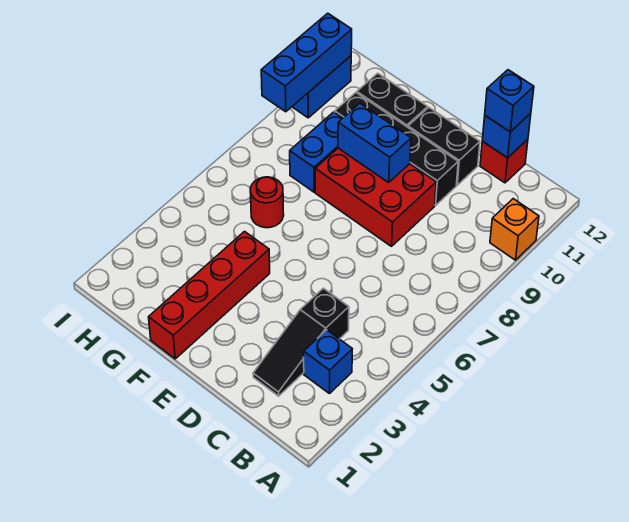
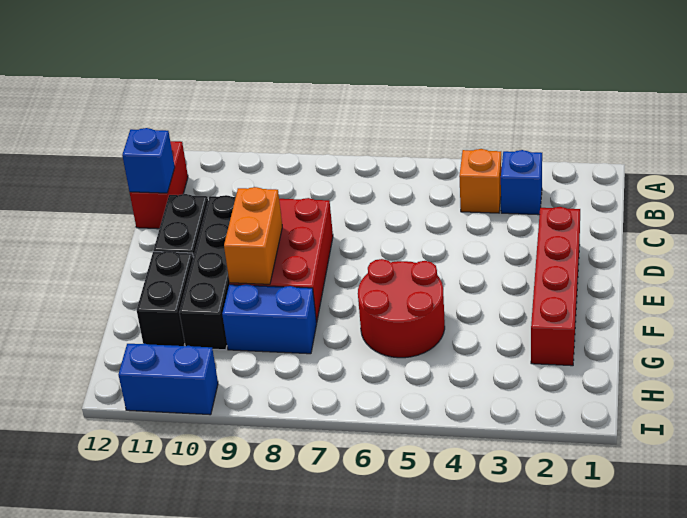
orange brick A10 level 1 -> orange brick B4 level 1
black slope C2:C4 level 1 top 4 -> none
red brick C12 level 1 -> red brick B12:C12 level 1
blue brick C12 level 3 -> none
blue brick E9:F9 level 2 -> orange brick E9:F9 level 2
red brick F1:F4 level 1 -> red brick D2:G2 level 1
red round brick G6 level 1 -> red round brick F5:G6 level 1
blue brick I9:I11 level 2 -> none

